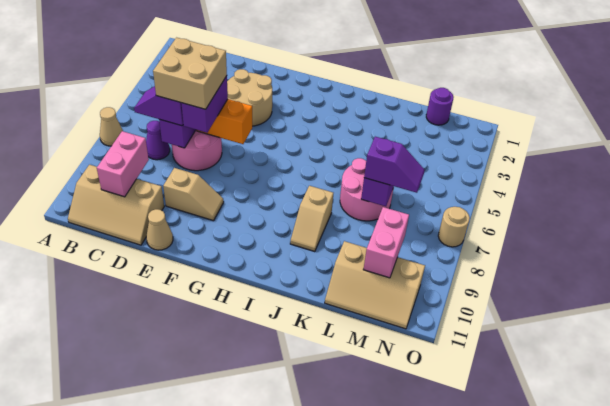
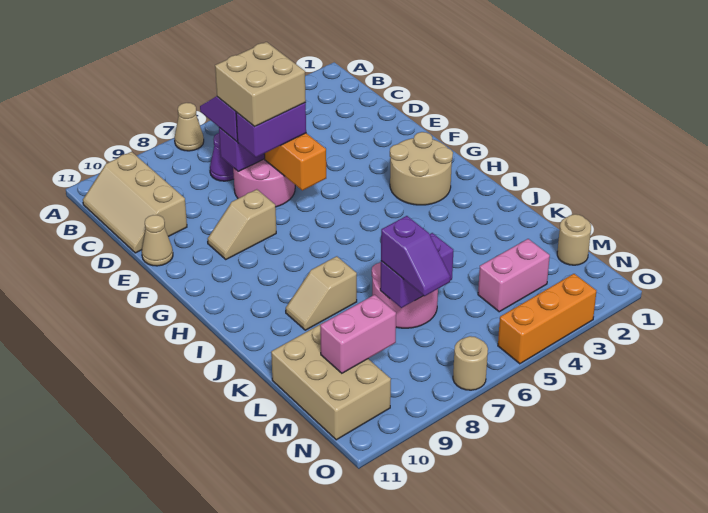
pink brick C9:C10 level 2 -> pink brick M3:M4 level 1
tan round brick E3:F4 level 1 -> tan round brick G2:H3 level 1
tan slope E9:F9 level 1 top E -> tan slope F8:F9 level 1 top 8
tan slope L10:N11 level 1 top 10 -> tan brick L10:N11 level 1
purple round brick M1 level 1 -> tan round brick M1 level 1
none -> orange brick O3:O5 level 1

